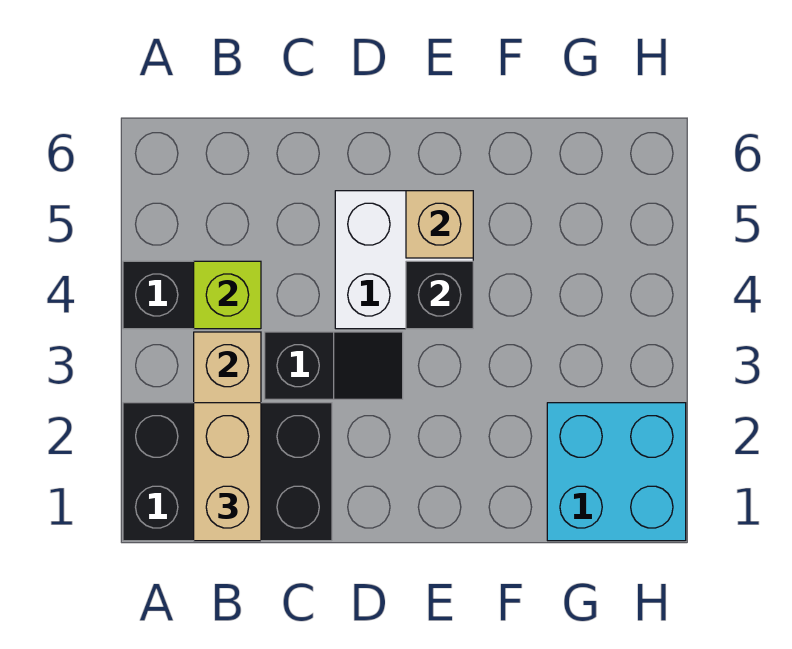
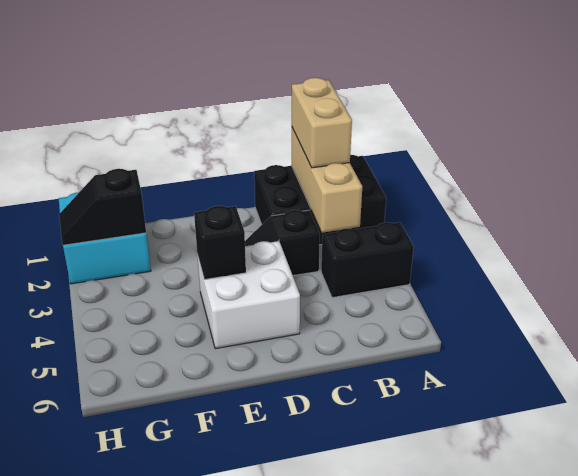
lime brick B4 level 2 -> none
tan brick E5 level 2 -> none
none -> black slope G2:H2 level 2 top G

